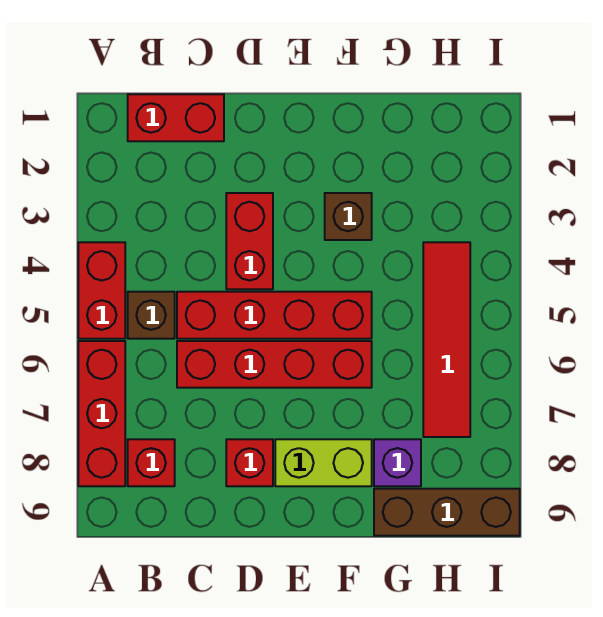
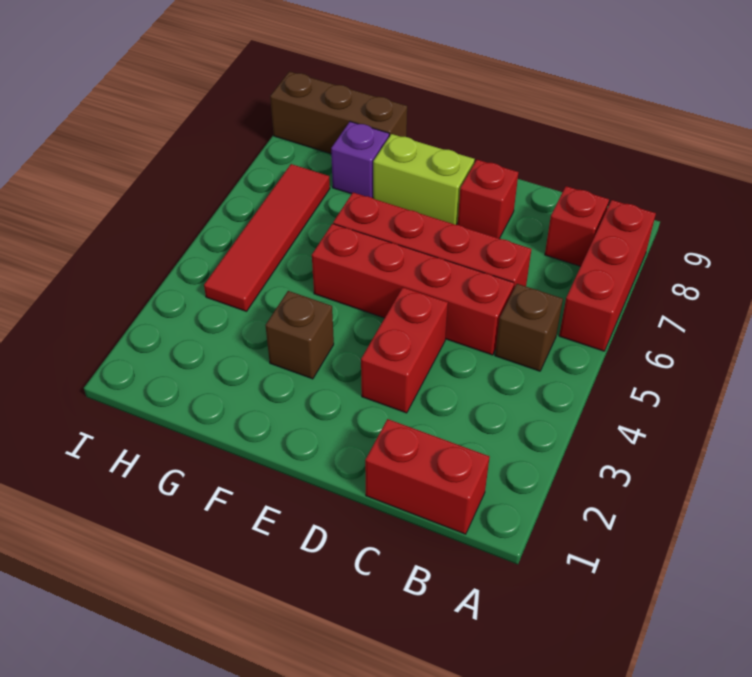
red brick A4:A5 level 1 -> none

